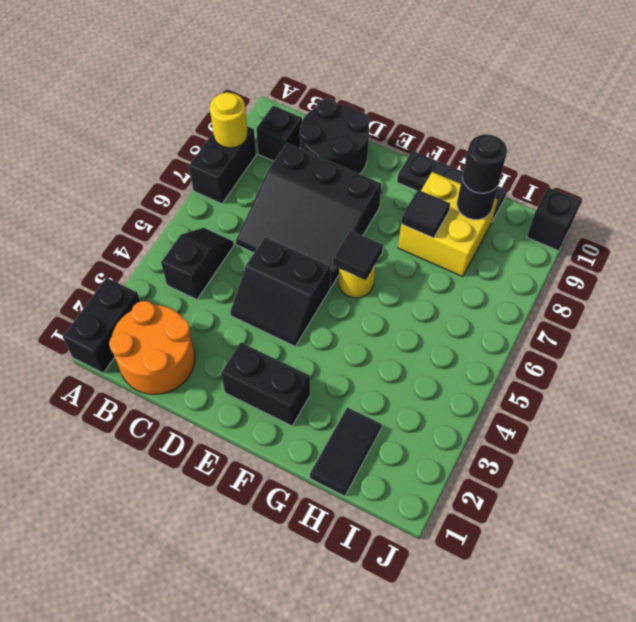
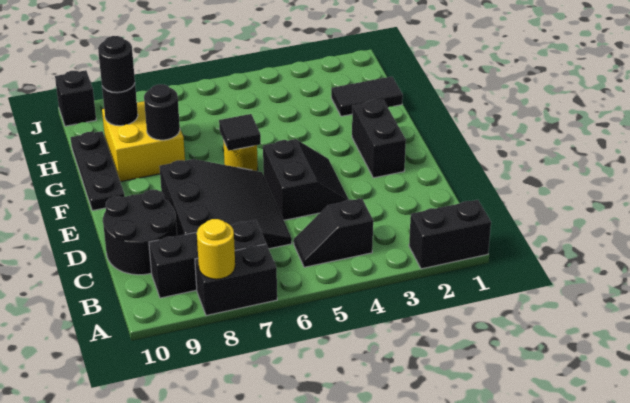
orange round brick B1:C2 level 1 -> none
black brick B9 level 1 -> black brick B7:B9 level 1
black tile G8 level 2 -> black round brick G8 level 2

